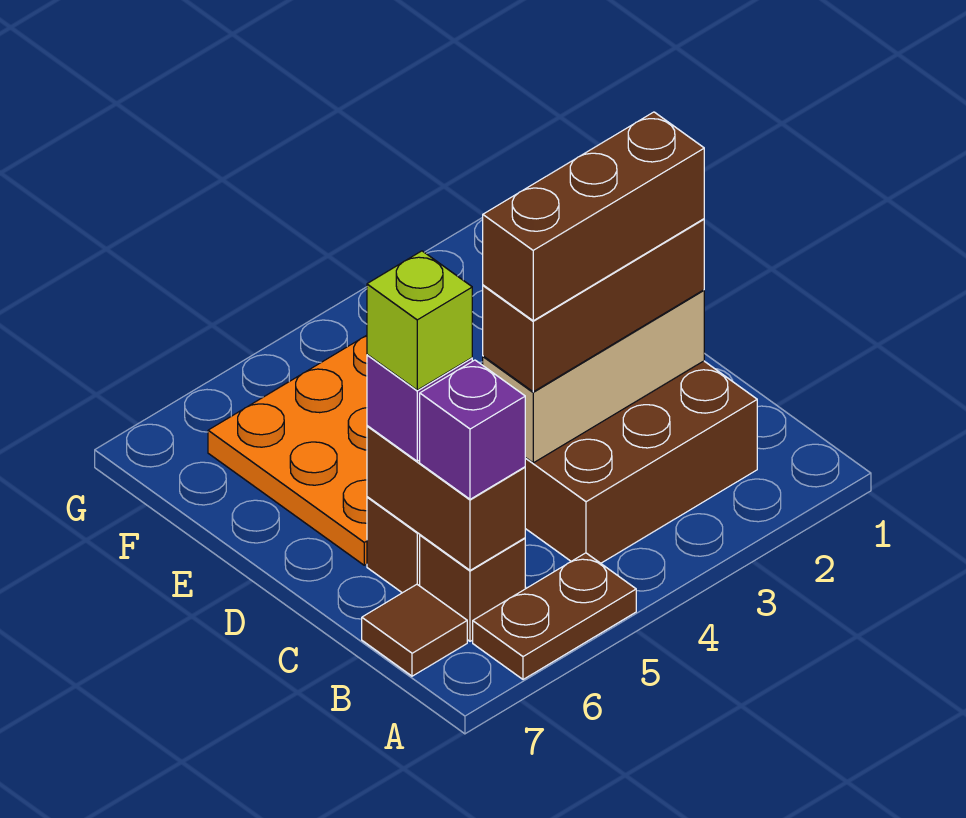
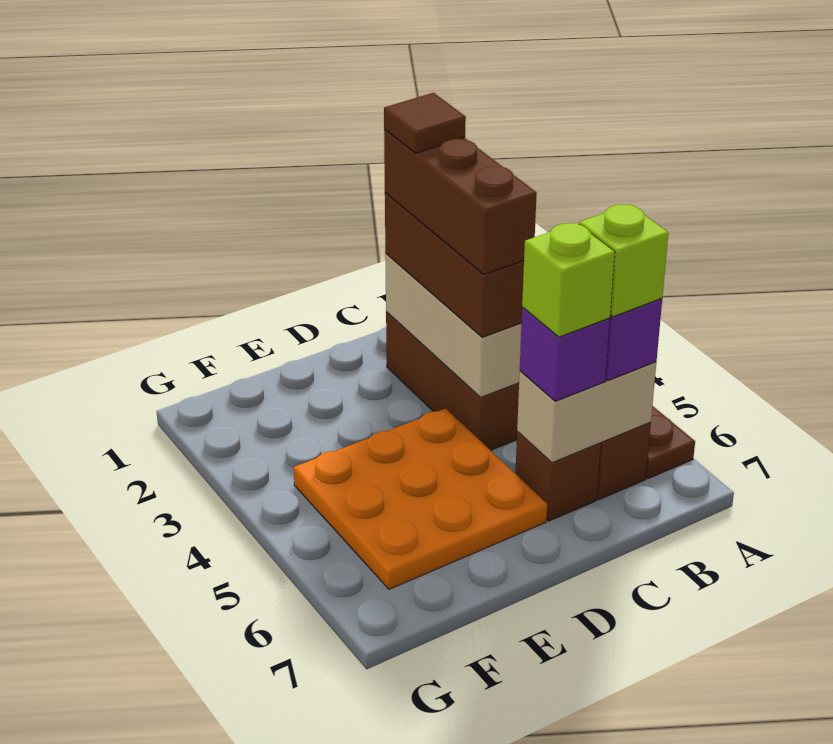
brown brick B6:C6 level 2 -> tan brick B6:C6 level 2
none -> lime brick B6 level 4
brown tile B7 level 1 -> brown tile C2 level 5

